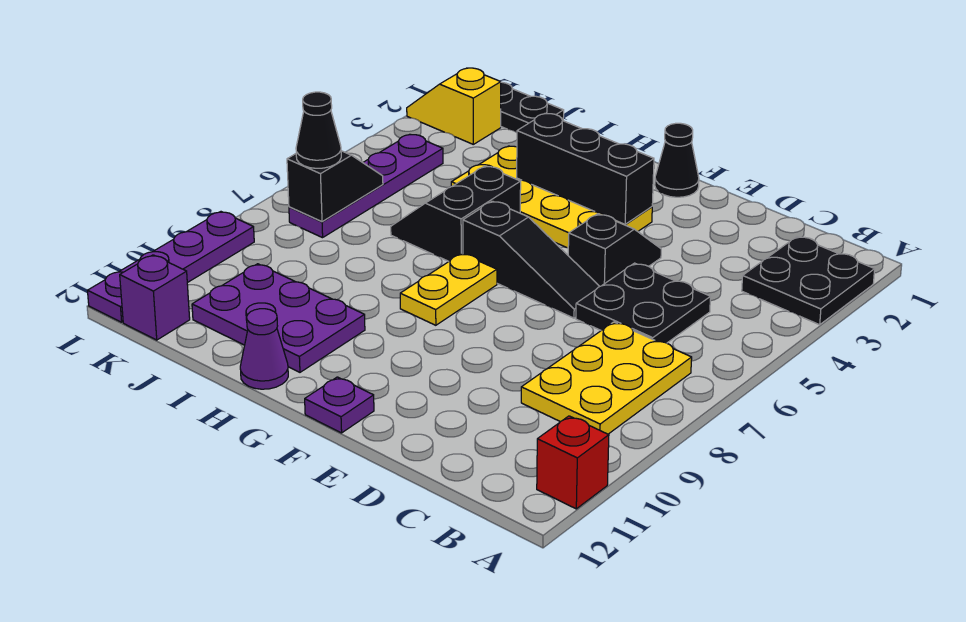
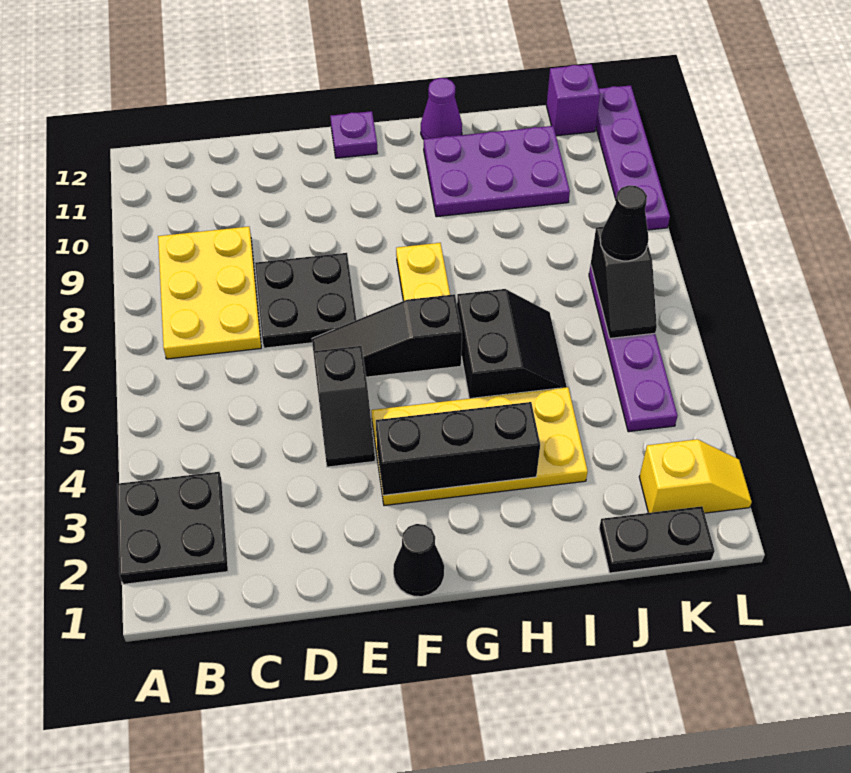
red brick A11 level 1 -> none
black plate C5:D6 level 1 -> black plate D7:E8 level 1

